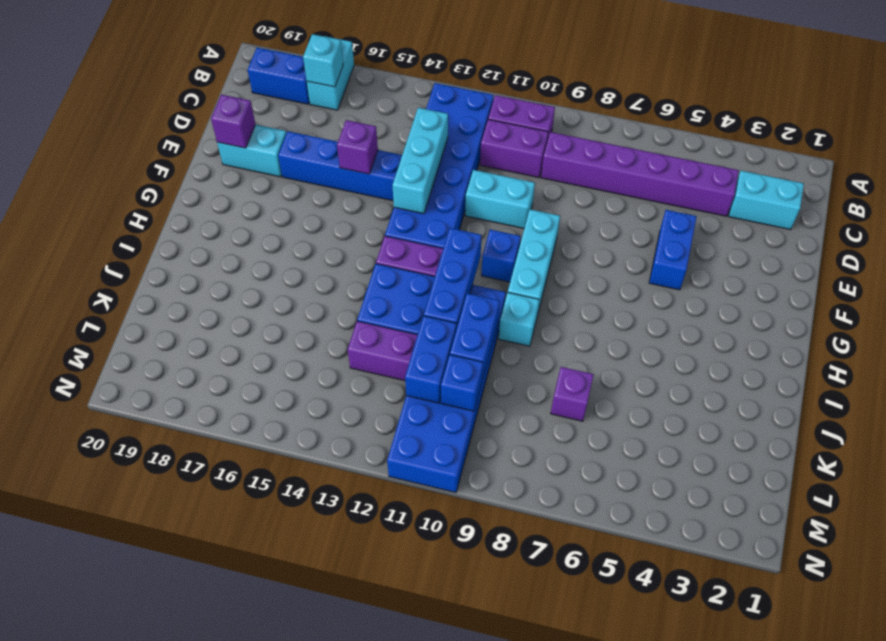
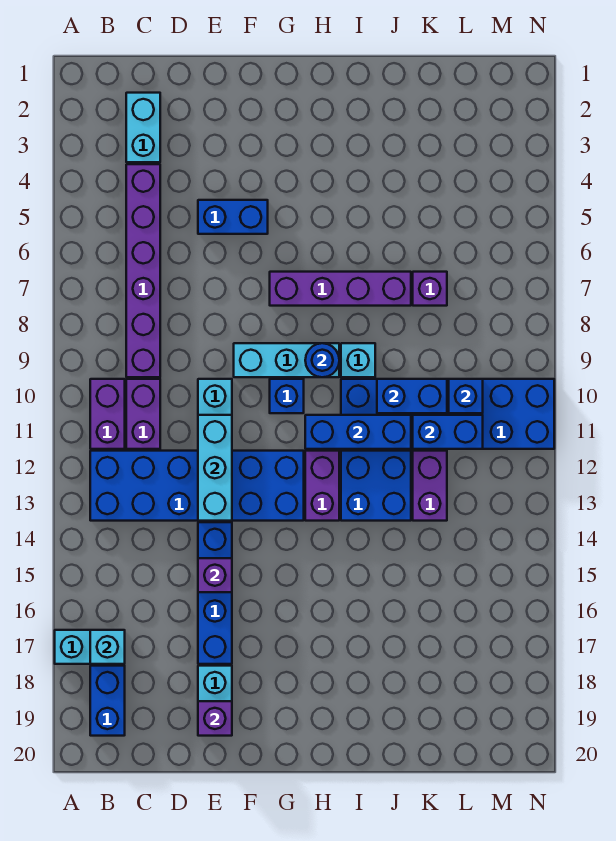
cyan brick D13:F13 level 2 -> cyan brick E11:E13 level 2
none -> purple brick G7:J7 level 1
none -> blue round brick H9 level 2

